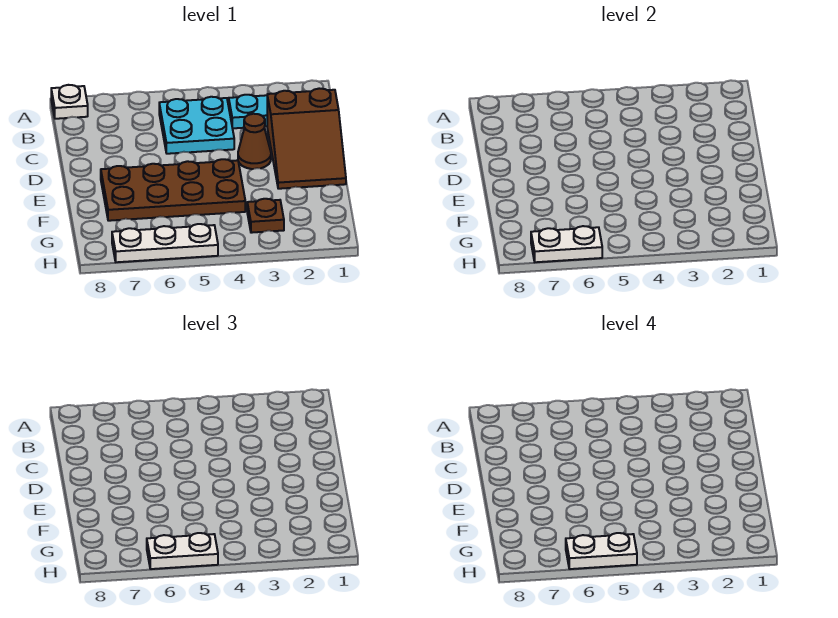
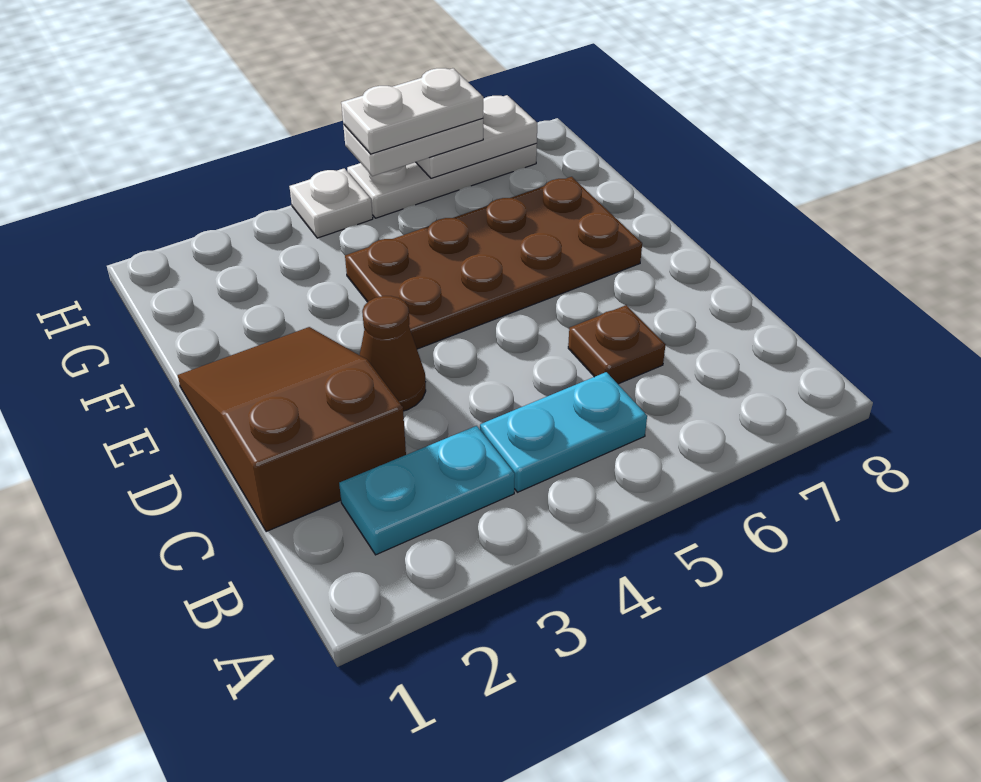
white plate A8 level 1 -> white plate H4 level 1
cyan plate B4:C5 level 1 -> cyan plate B4:B5 level 1
brown plate G3 level 1 -> brown plate C6 level 1

